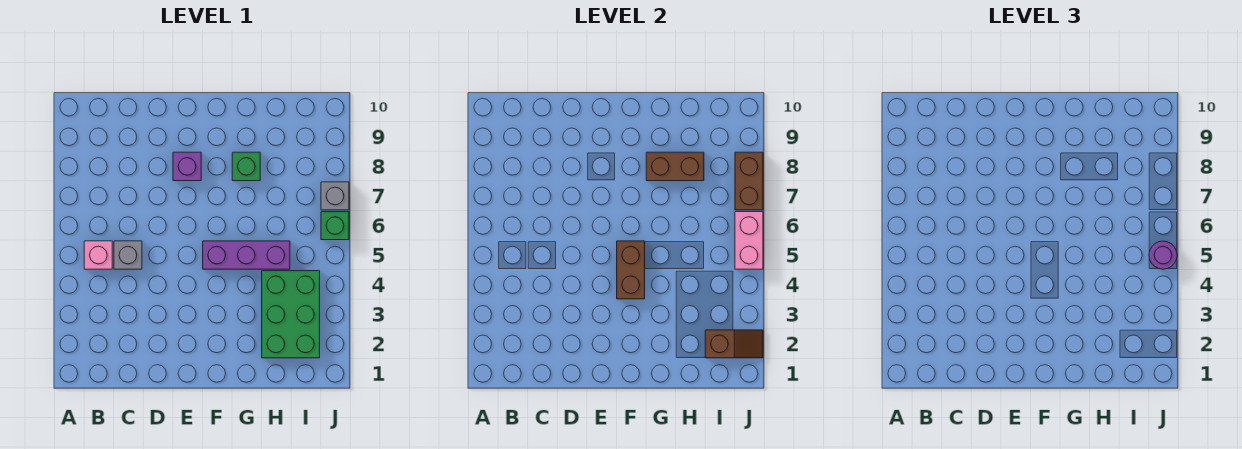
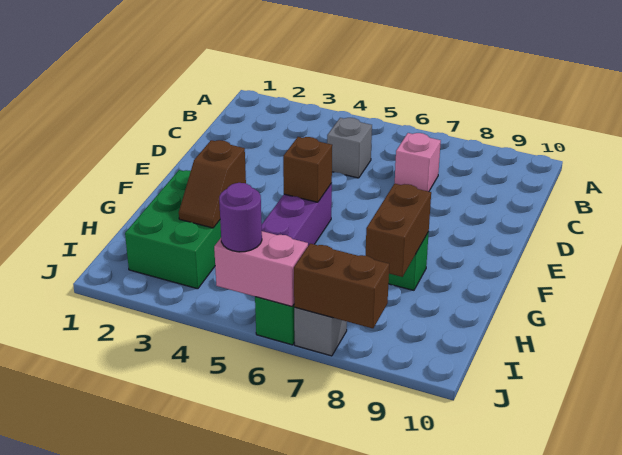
pink brick B5 level 1 -> pink brick C7 level 1
purple brick E8 level 1 -> none
brown brick F4:F5 level 2 -> brown brick F5 level 2
green brick H2:I4 level 1 -> green brick G2:I3 level 1
brown slope I2:J2 level 2 top I -> brown slope G3:H3 level 2 top G

